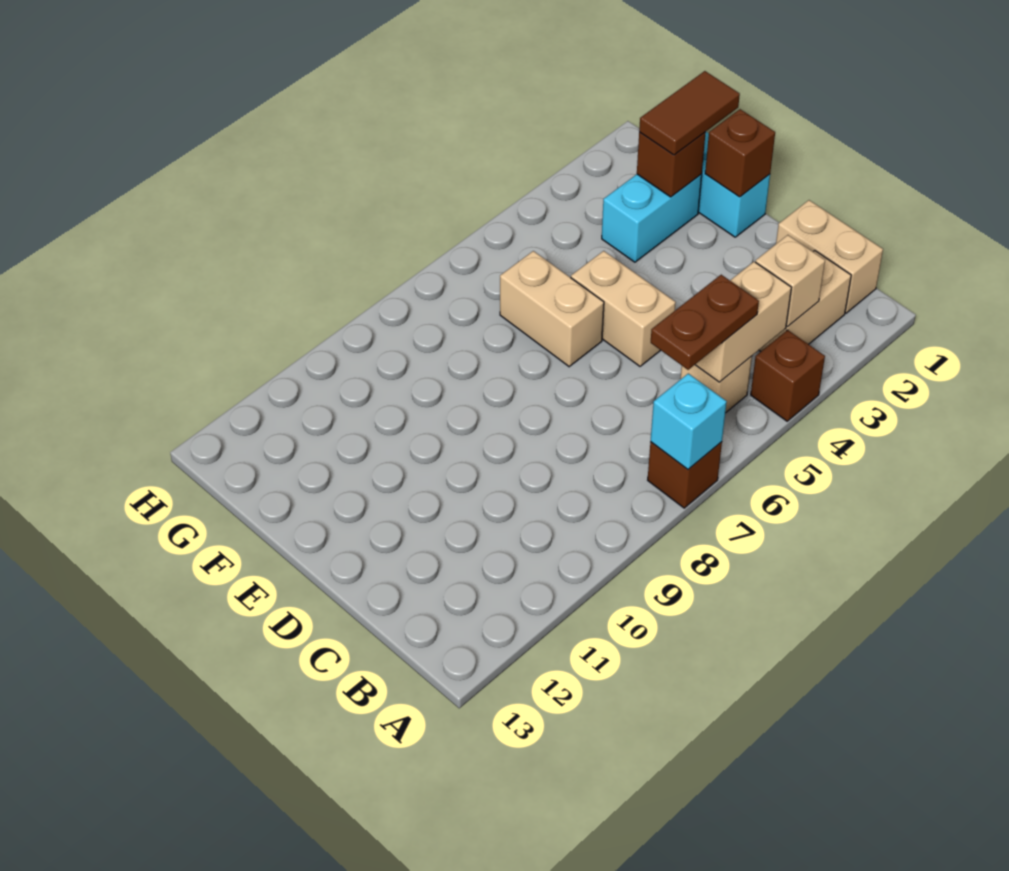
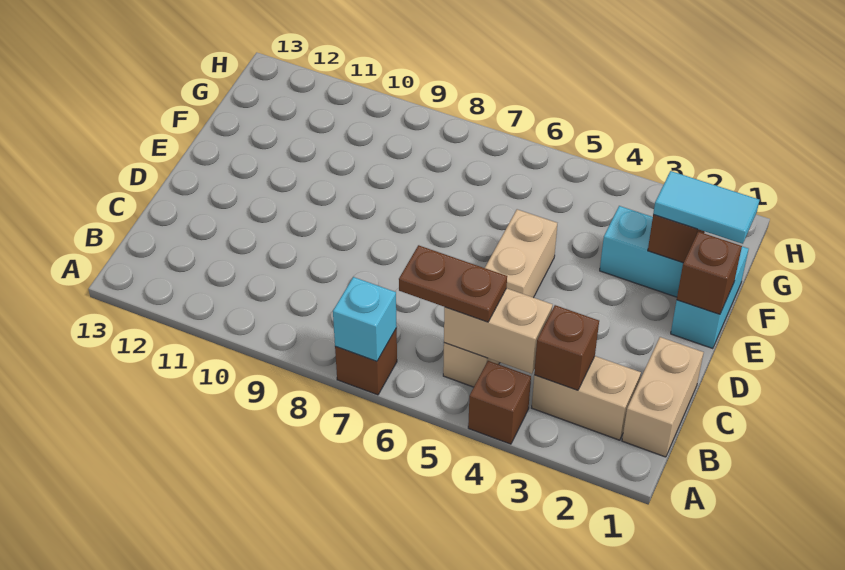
tan brick B3 level 2 -> brown brick B3 level 2
tan brick E6:F6 level 1 -> none
brown tile F1:F2 level 3 -> cyan tile F1:F2 level 3

